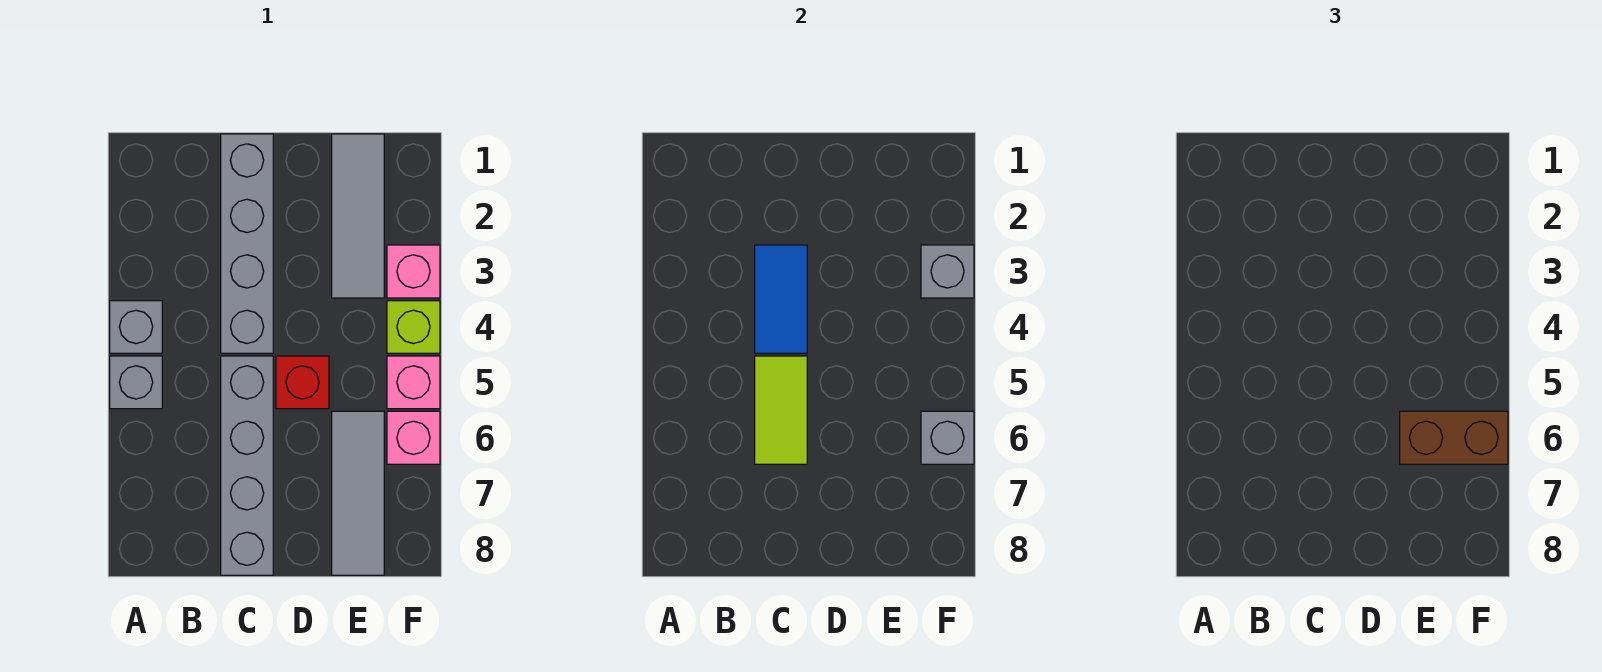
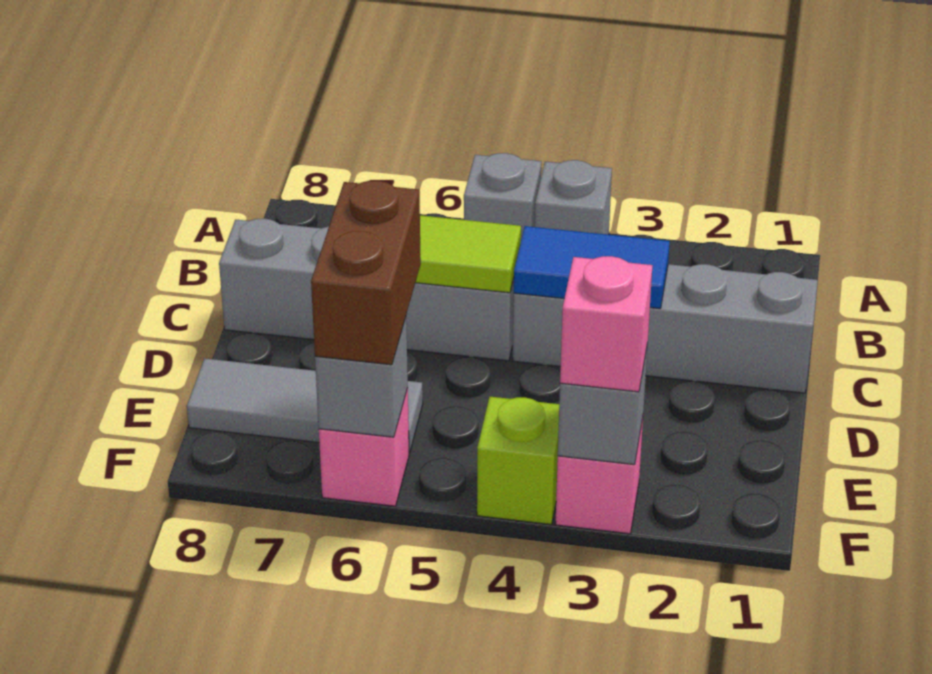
red brick D5 level 1 -> none
grey tile E1:E3 level 1 -> none
pink brick F5 level 1 -> pink brick F3 level 3

